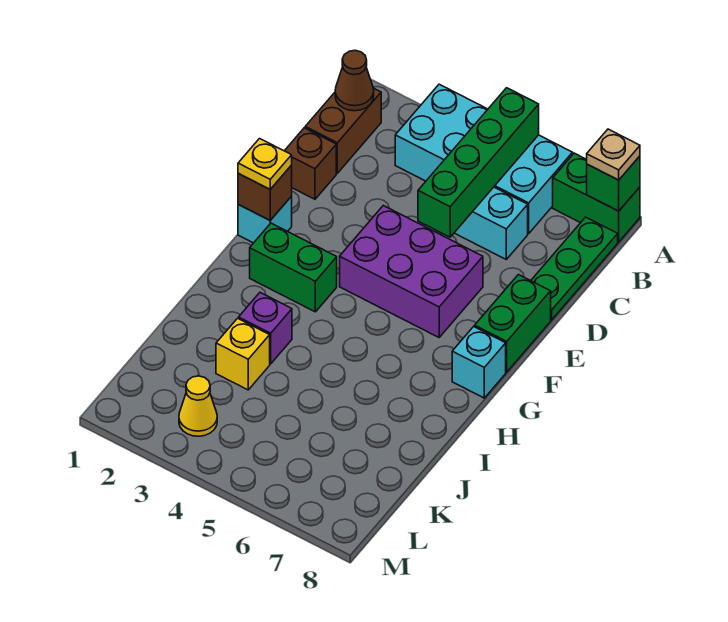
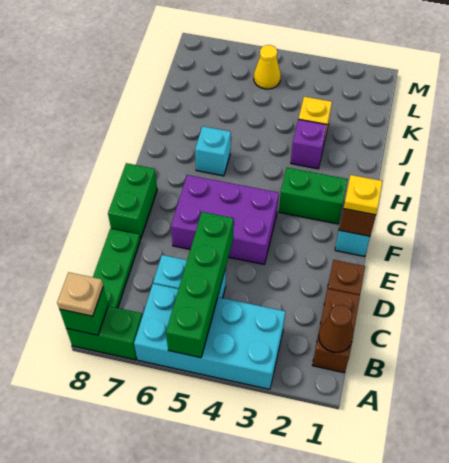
cyan brick G8 level 1 -> cyan brick H6 level 1
yellow cone L3 level 1 -> yellow cone L5 level 1

